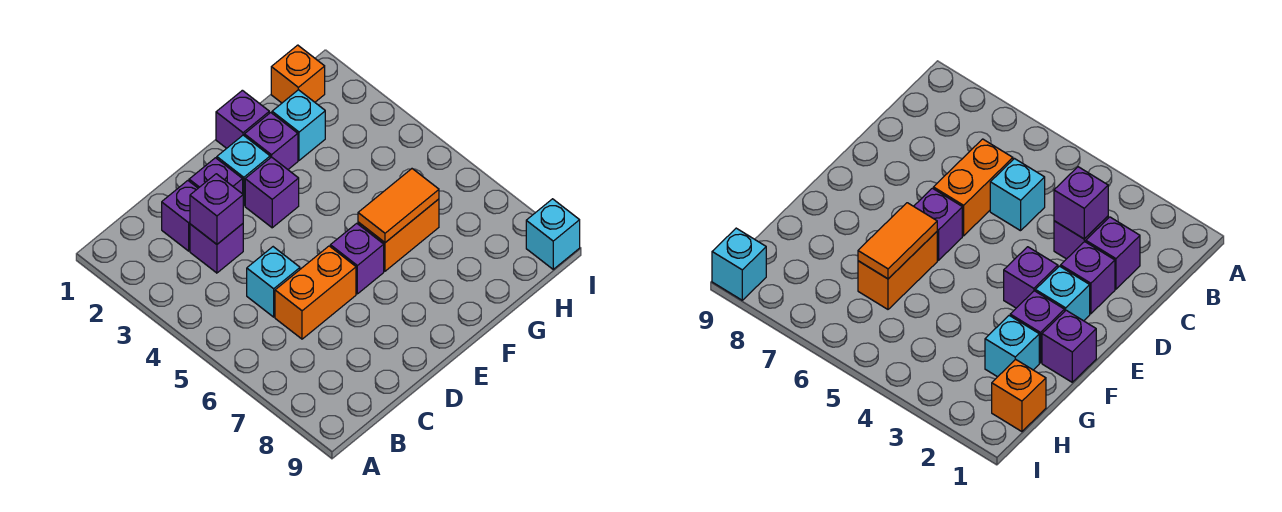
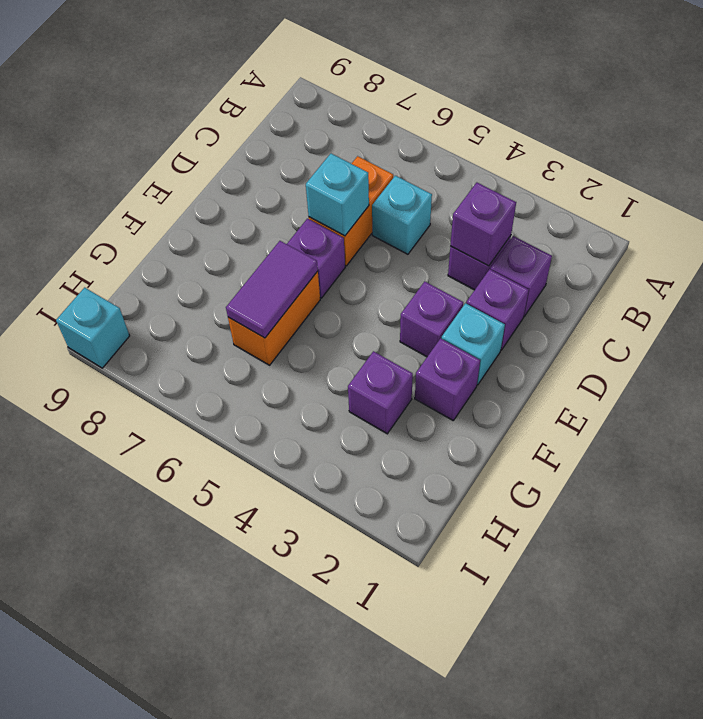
purple brick F1 level 1 -> purple brick G3 level 1
orange tile F6:G6 level 2 -> purple tile F6:G6 level 2
cyan brick G2 level 1 -> cyan brick D6 level 2
orange brick H1 level 1 -> none

